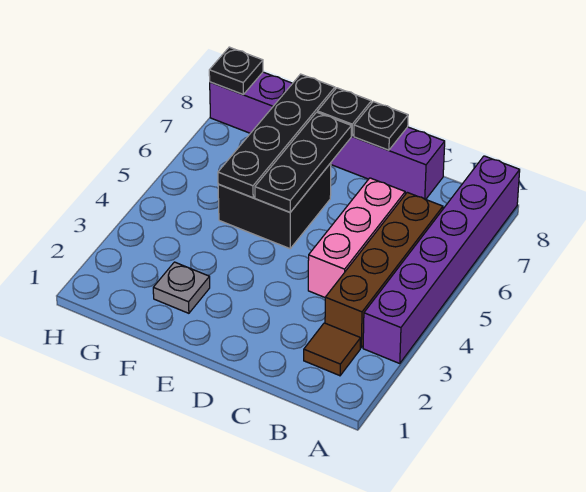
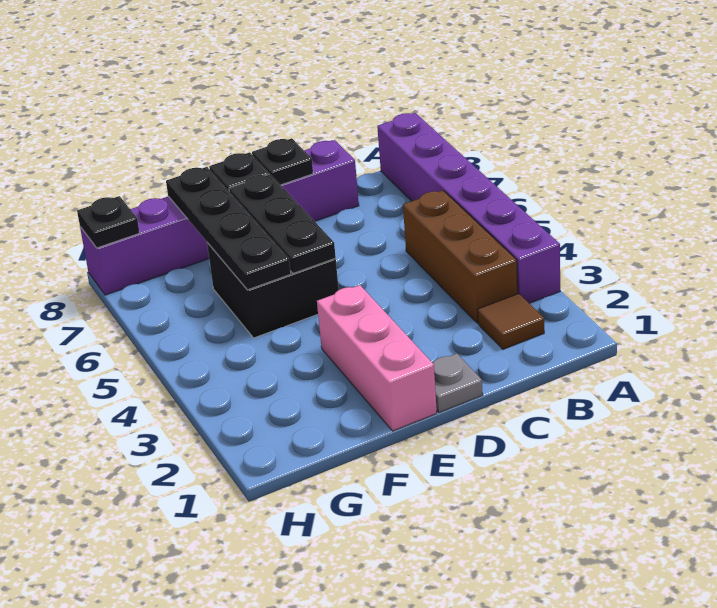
brown brick B3:B6 level 1 -> brown brick B3:B5 level 1
pink brick C4:C6 level 1 -> pink brick E1:E3 level 1
grey plate F2 level 1 -> grey plate D1 level 1

